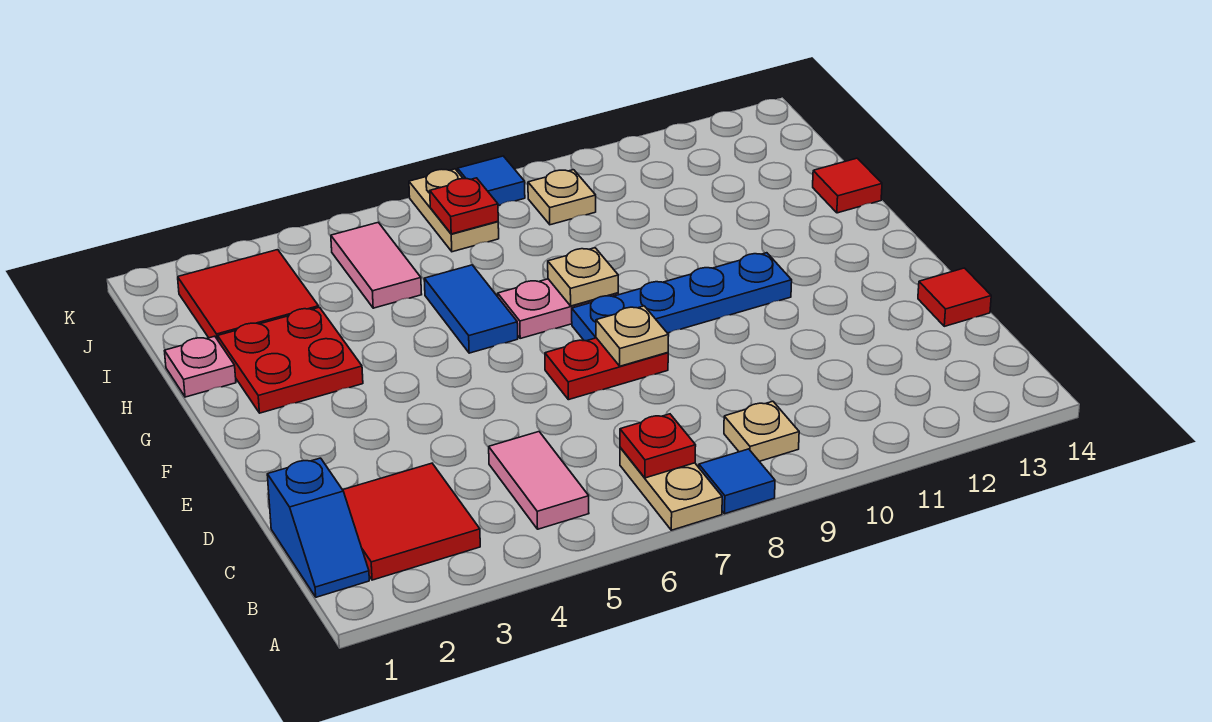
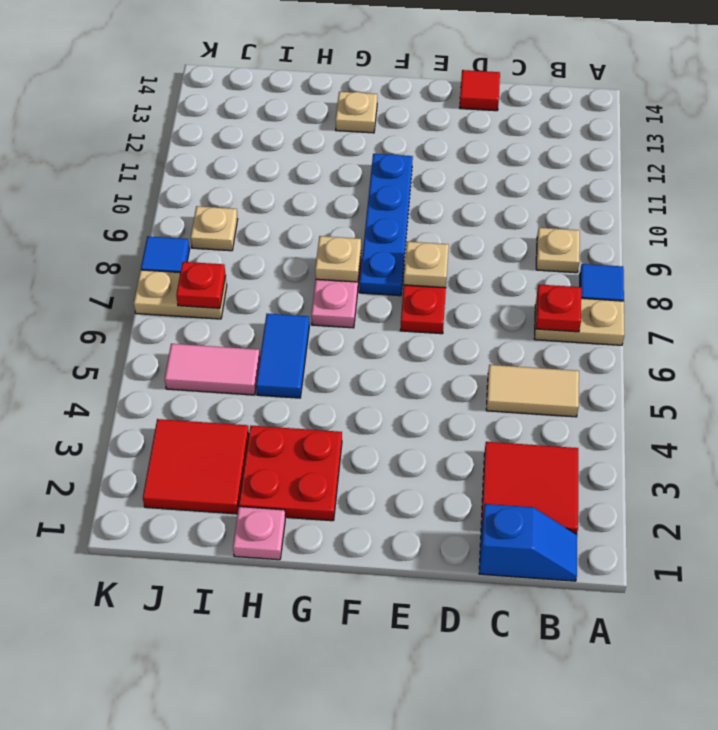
pink tile B5:C5 level 1 -> tan tile B5:C5 level 1
blue tile G6:H6 level 1 -> blue tile H5:H6 level 1
none -> tan plate G13 level 1
red tile H14 level 1 -> none

